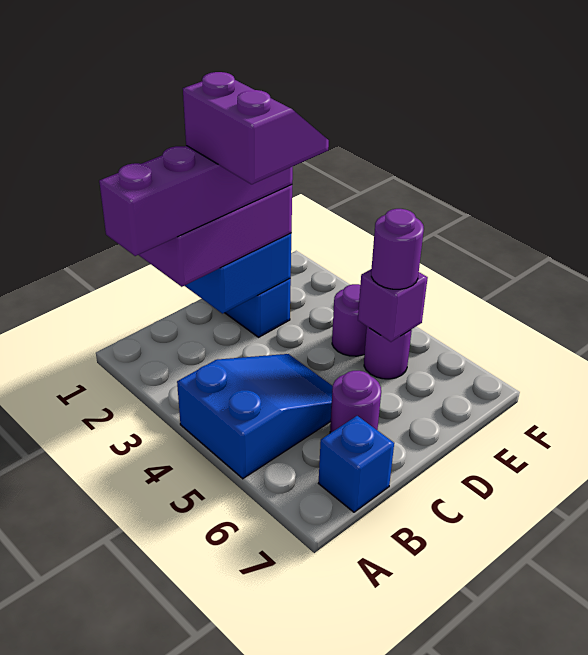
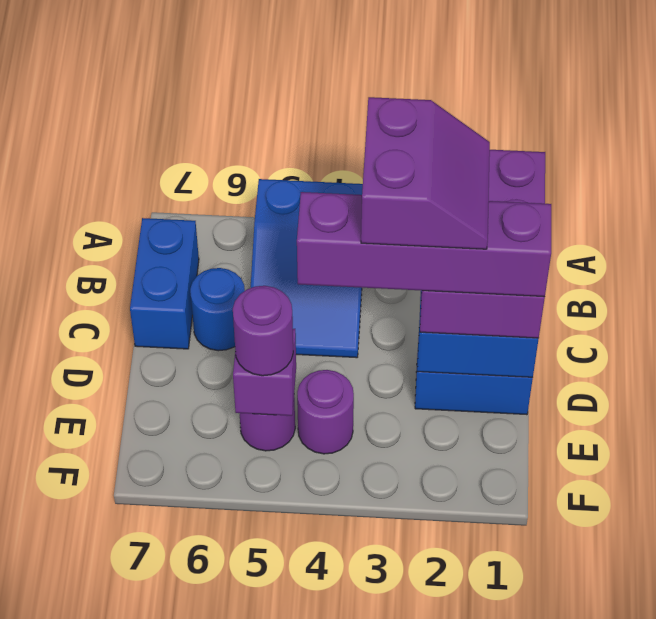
purple brick A2:D2 level 4 -> purple brick D1:D4 level 4
blue brick B7 level 1 -> blue brick B7:C7 level 1
purple slope C2:D3 level 5 top C -> purple slope C2:D3 level 5 top 3
purple round brick C6 level 1 -> blue round brick C6 level 1

